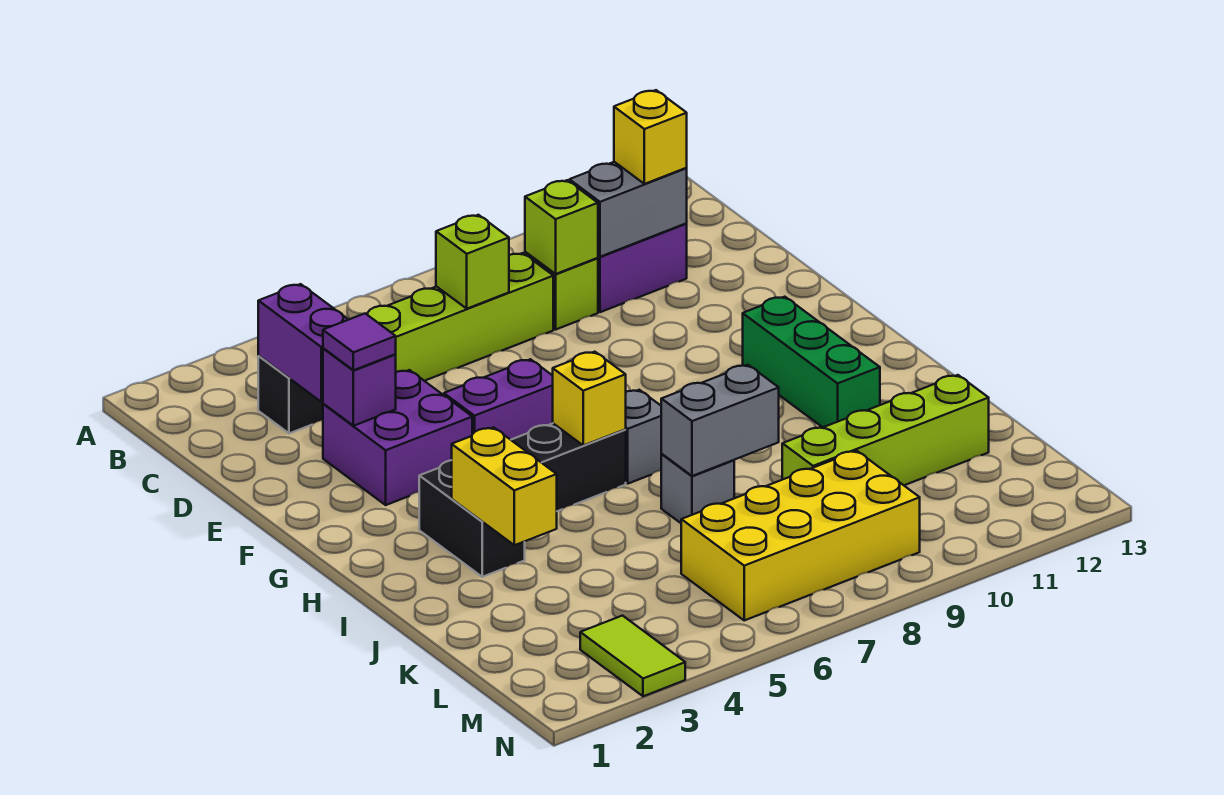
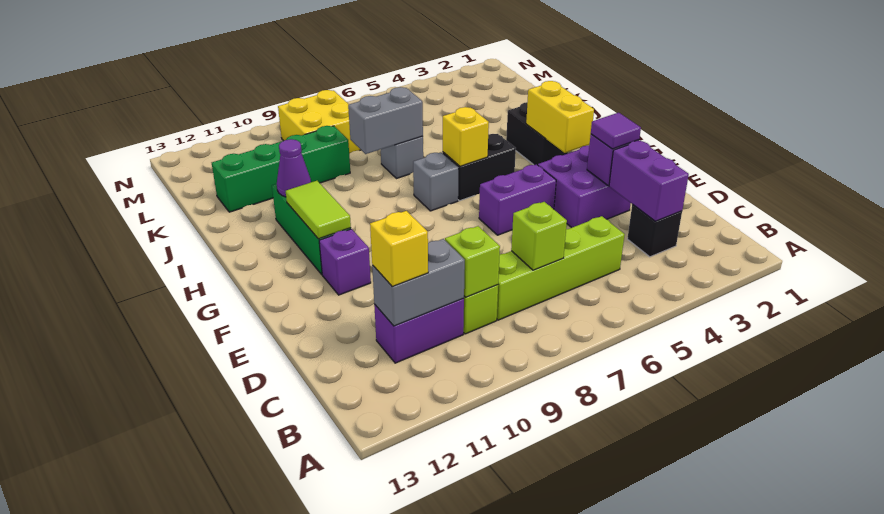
none -> purple brick F11 level 1
yellow brick I3:J3 level 2 -> yellow brick G3:H3 level 2
none -> purple cone I11 level 2
lime brick K9:K12 level 1 -> green brick K9:K12 level 1
yellow brick L6:M9 level 1 -> yellow brick L8:M9 level 1
lime tile M3:N3 level 1 -> lime tile G11:H11 level 2

